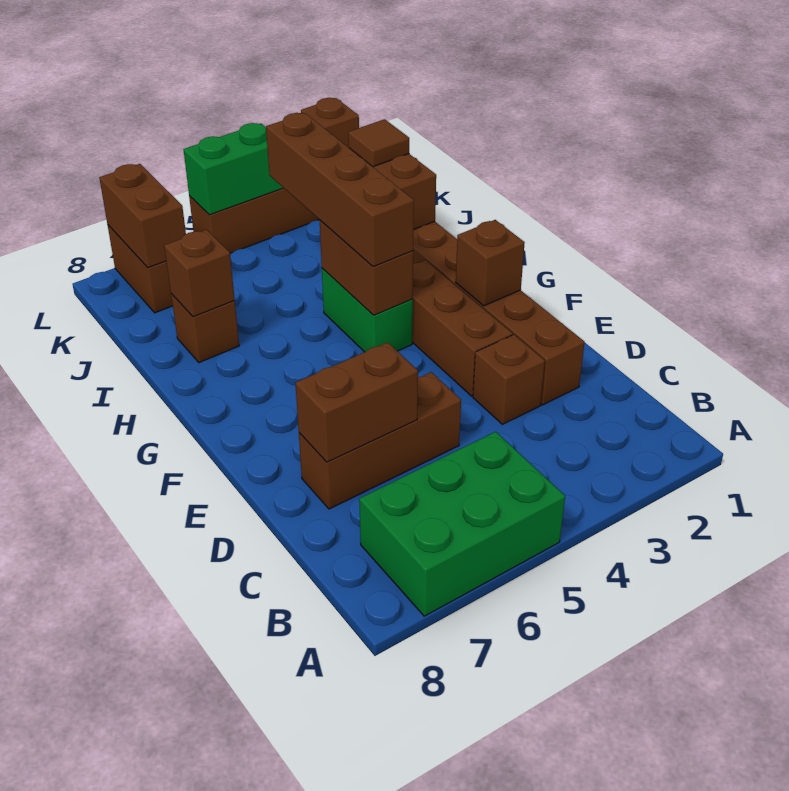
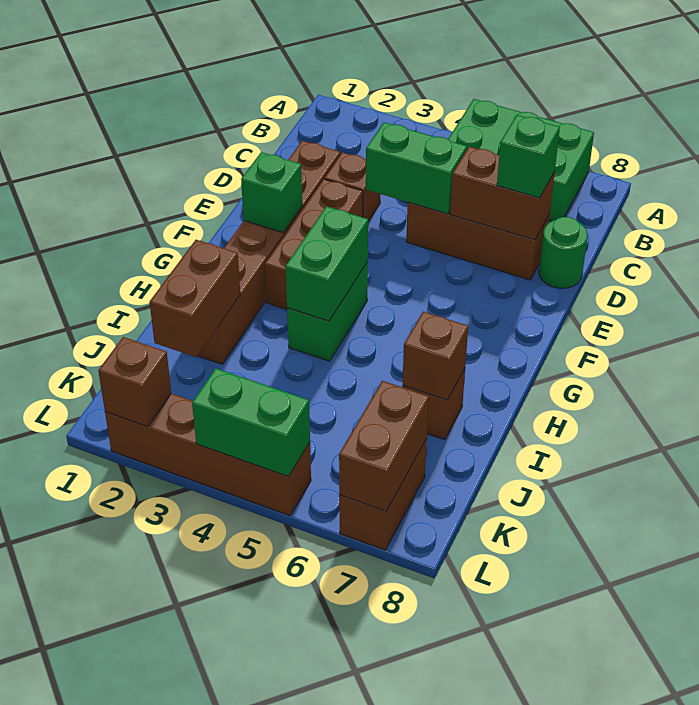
none -> green brick D4:D5 level 2
none -> green brick D7 level 3
none -> green round brick D8 level 1
brown brick F2 level 2 -> green brick F2 level 2
brown brick G4:H4 level 2 -> green brick G4:H4 level 2
brown brick G4:J4 level 3 -> none
brown tile J2 level 3 -> none

